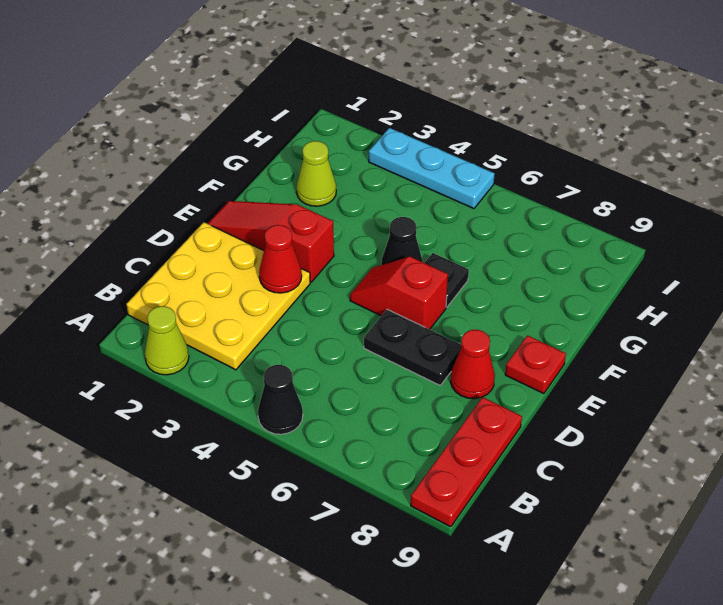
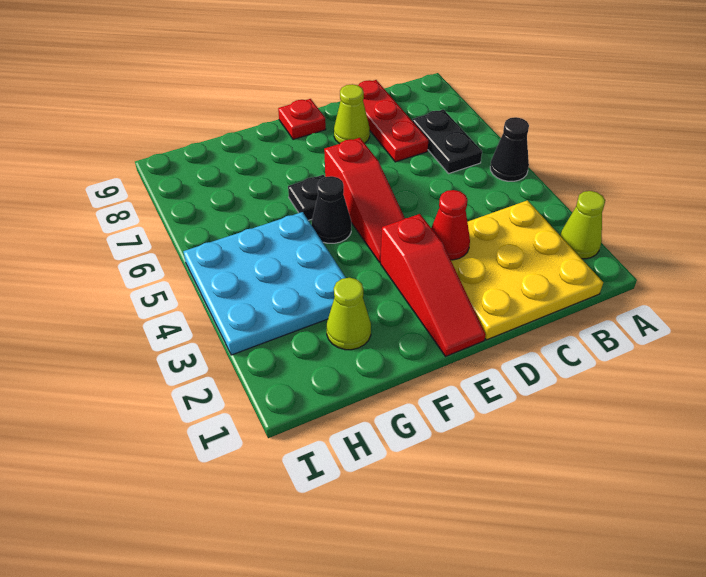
red plate A9:C9 level 1 -> red plate C7:C9 level 1
black plate D6:D7 level 1 -> black plate B6:B7 level 1
red cone D8 level 1 -> lime cone D8 level 1
red slope E5:E6 level 1 top 6 -> red slope E4:E6 level 1 top 6
cyan plate I3:I5 level 1 -> cyan plate G3:I5 level 1

